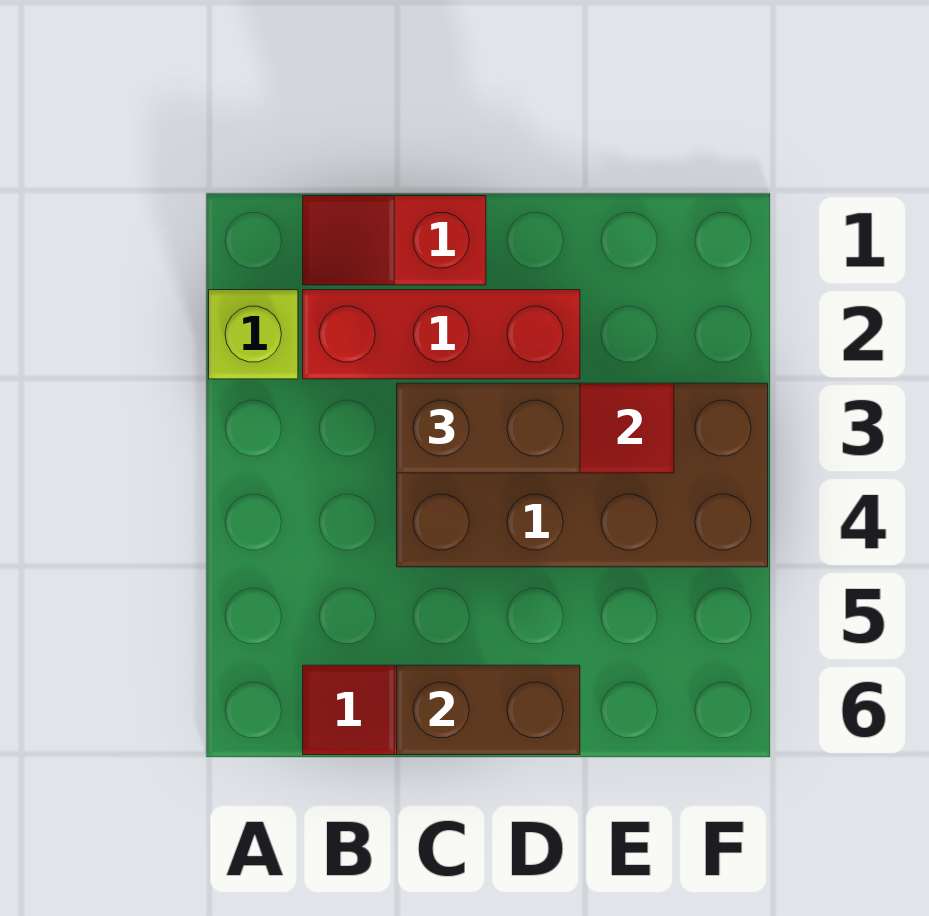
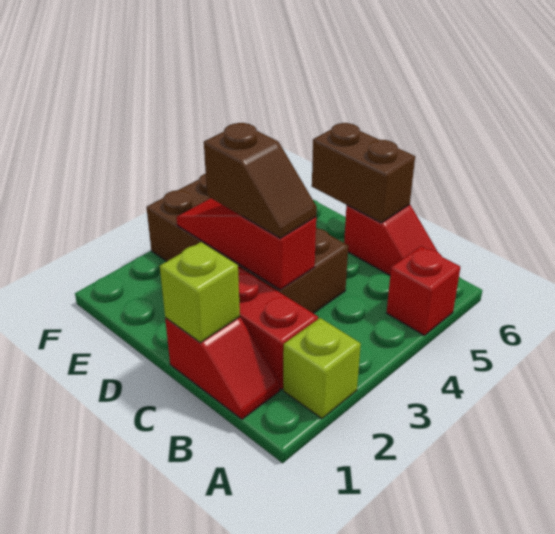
none -> red brick A5 level 1
none -> lime brick C1 level 2
brown brick C3:D3 level 3 -> brown slope C3:D3 level 3 top D

